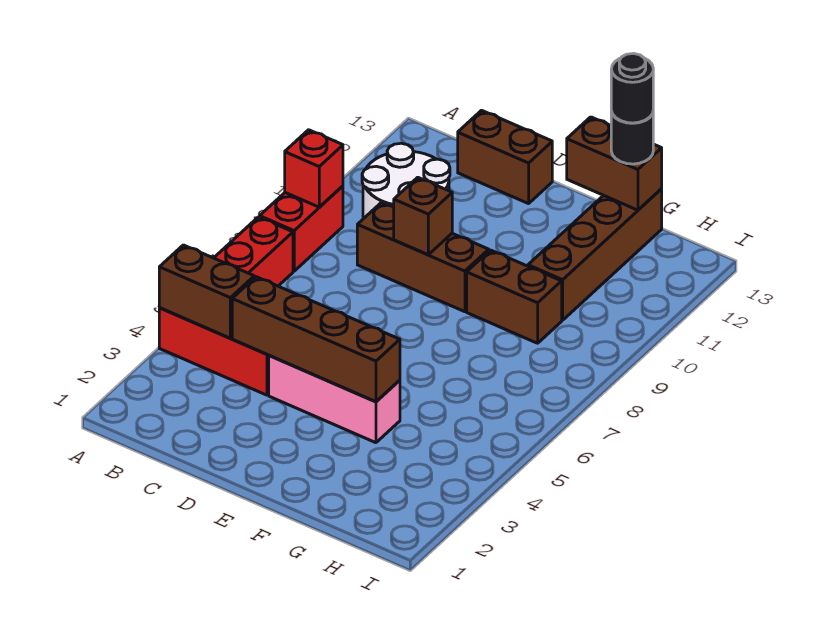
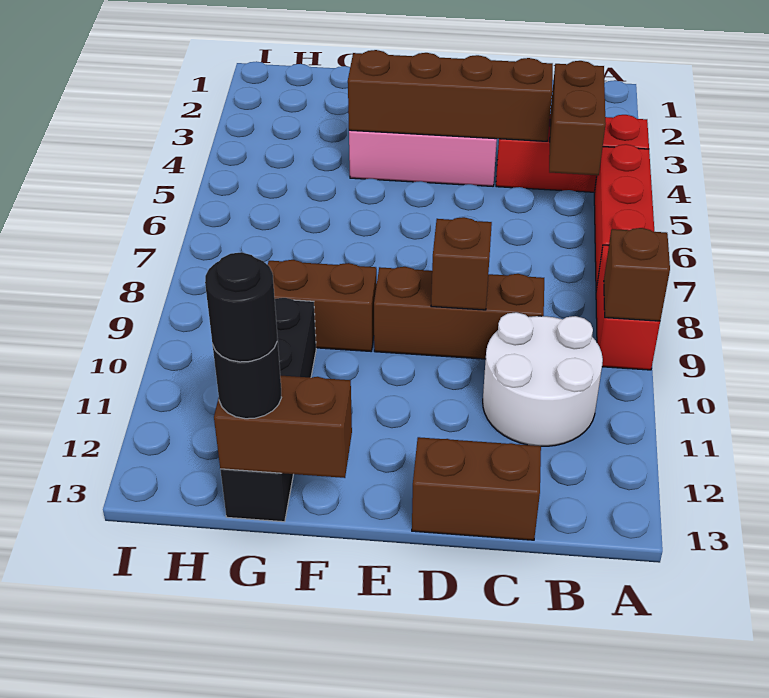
brown brick A4:B4 level 2 -> brown brick B4:B5 level 2
red brick A9 level 2 -> brown brick A9 level 2
brown brick G10:G13 level 1 -> black brick G10:G13 level 1

